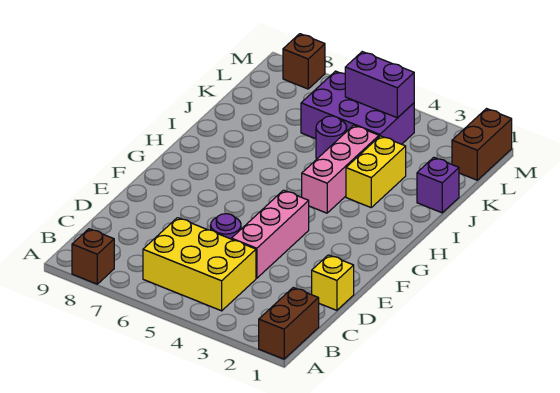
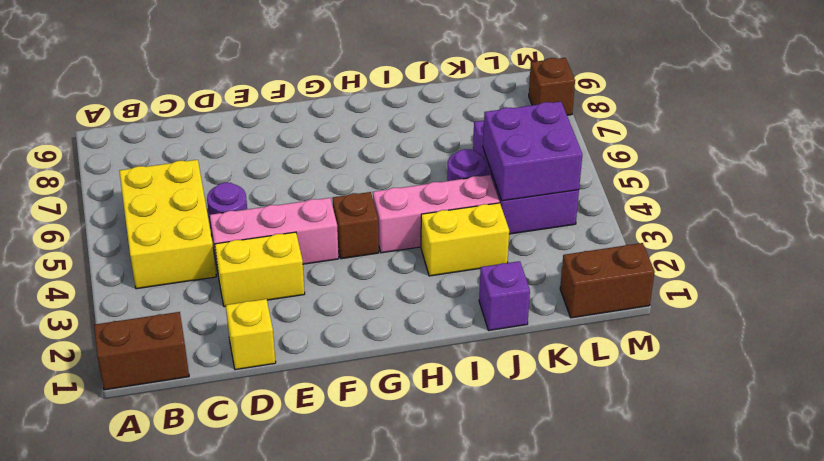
brown brick A8 level 1 -> brown brick G4 level 1
none -> yellow brick D3:E3 level 1
purple brick L4:L5 level 2 -> purple brick K4:L5 level 2

